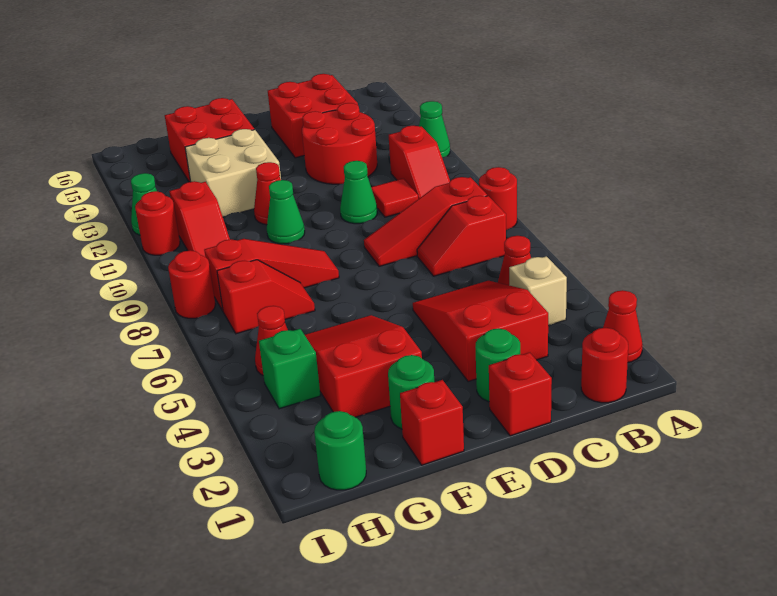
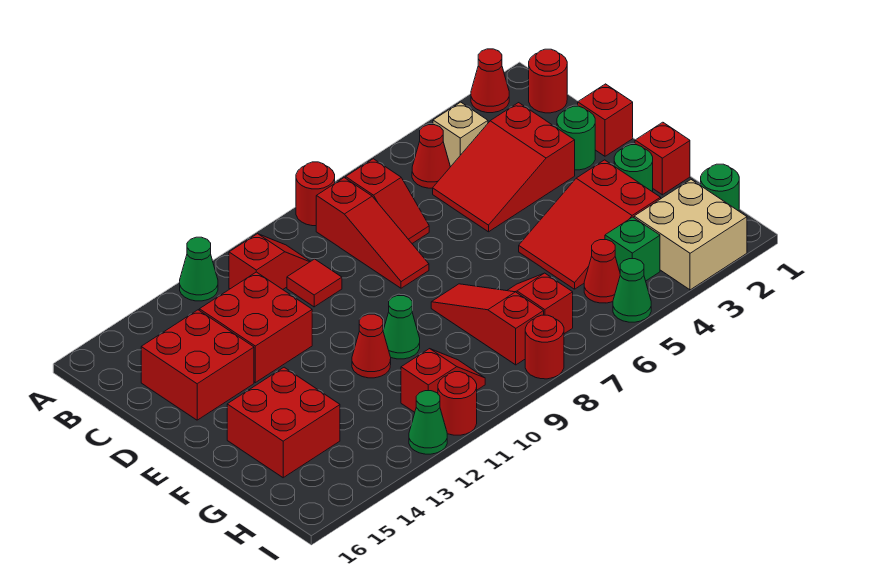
red round brick C12:D13 level 1 -> red brick C12:D13 level 1
green cone D10 level 1 -> green cone I5 level 1
tan brick F12:G13 level 1 -> tan brick H2:I3 level 1

